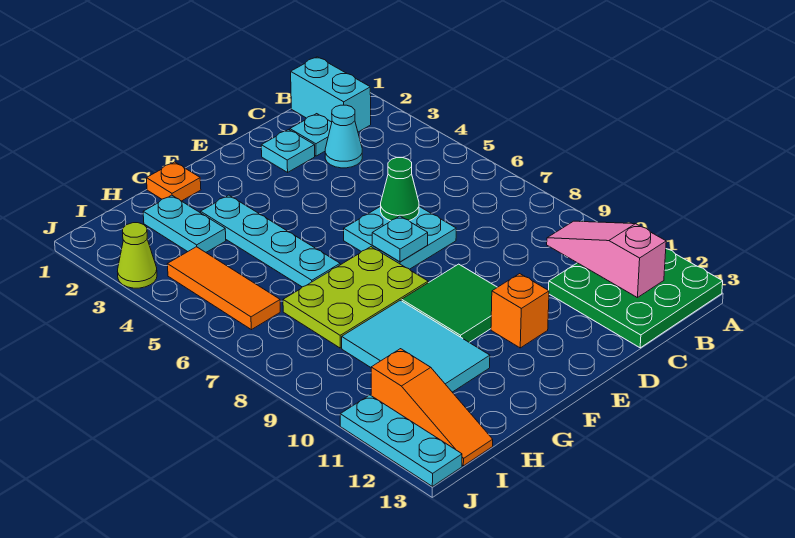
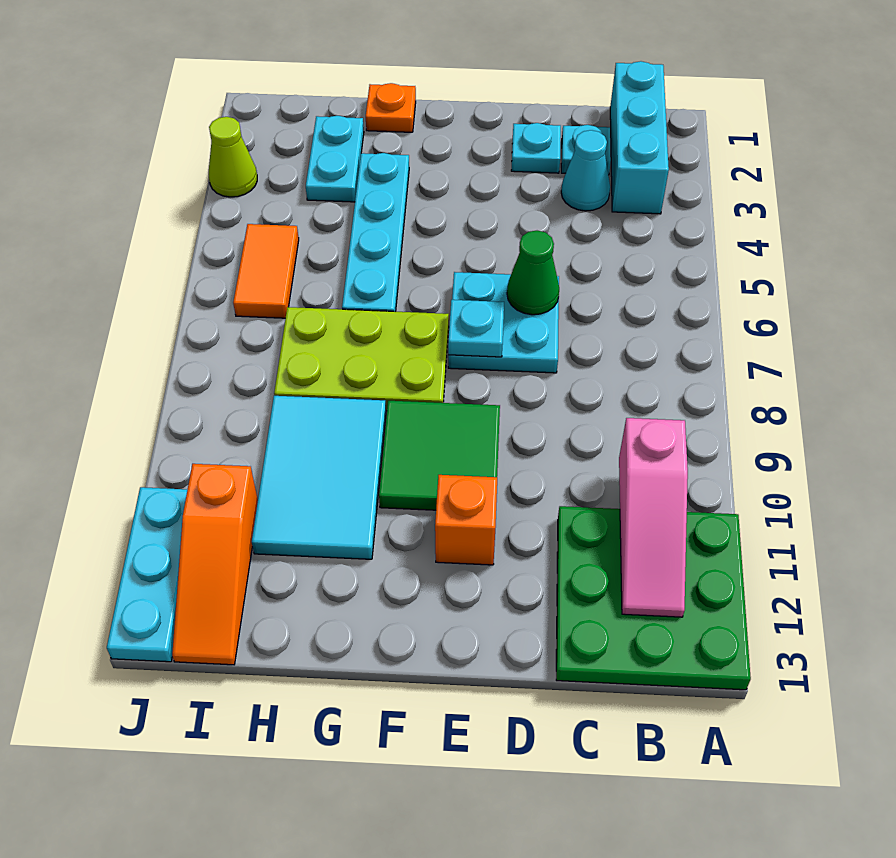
cyan brick B1:B2 level 1 -> cyan brick B1:B3 level 1
pink slope B10:B12 level 2 top 12 -> pink slope B10:B12 level 2 top 10
orange tile I4:I6 level 1 -> orange tile I5:I6 level 1

